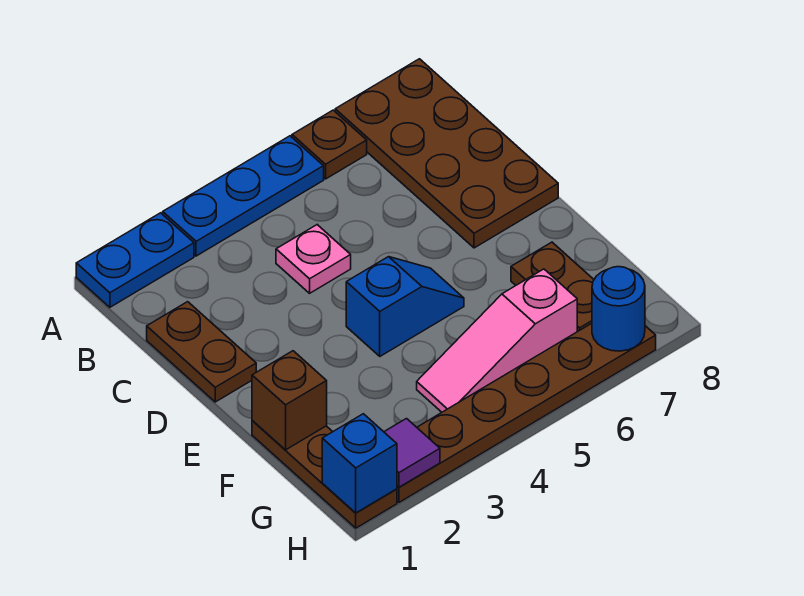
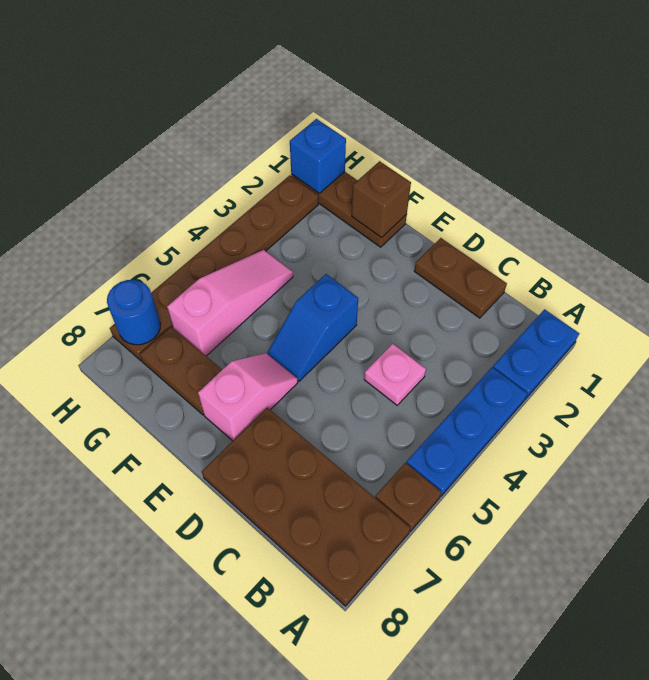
none -> pink slope E6:E7 level 1 top 7
purple tile H2 level 2 -> none

